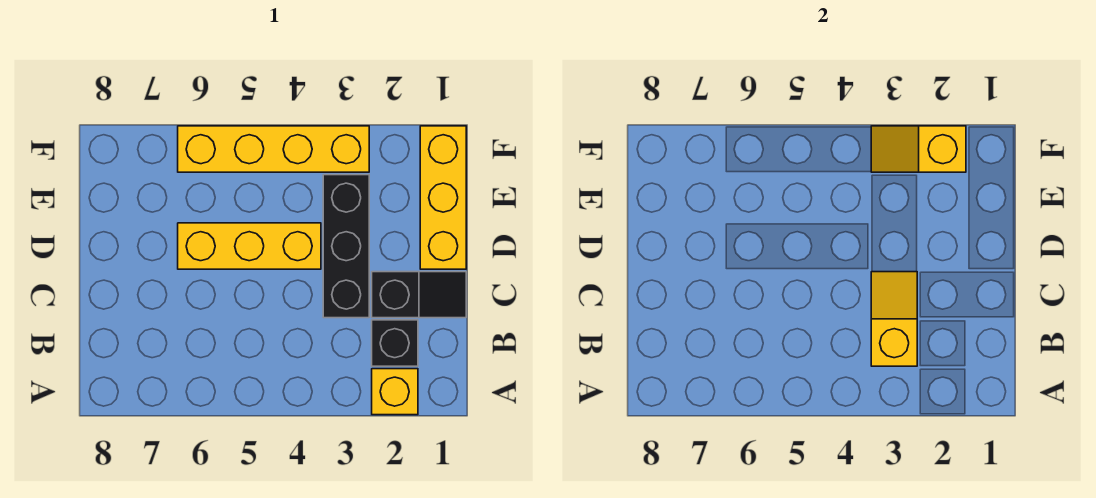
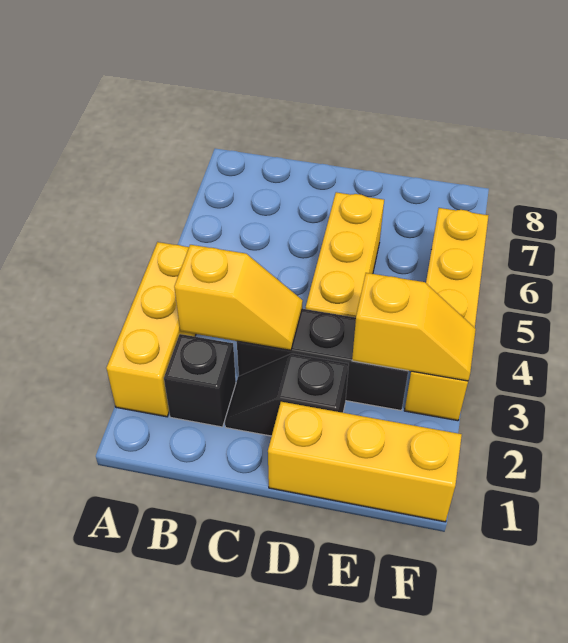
yellow brick A2 level 1 -> yellow brick A2:A4 level 1
black slope C1:C2 level 1 top 2 -> black slope C2:D2 level 1 top D
yellow slope F2:F3 level 2 top 2 -> yellow slope E3:F3 level 2 top E

